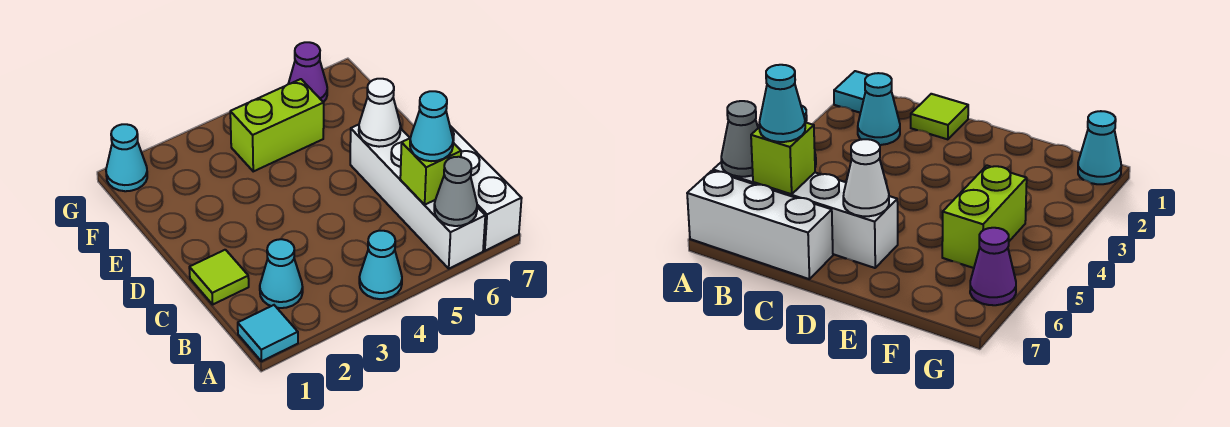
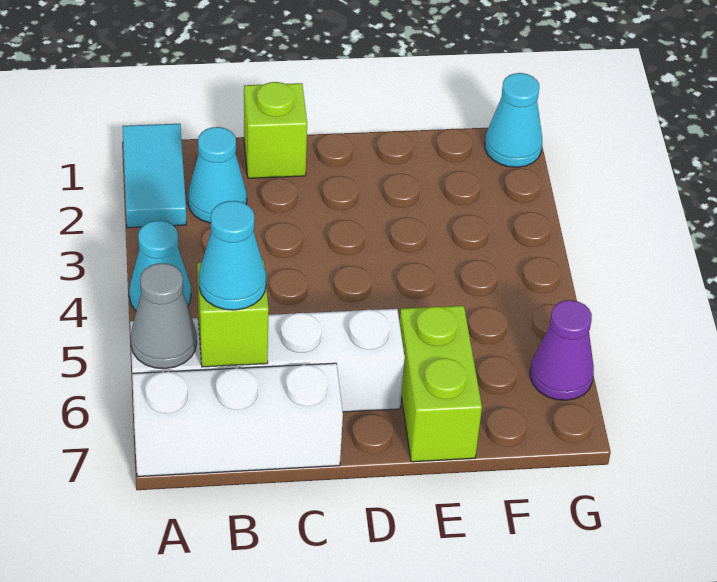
cyan tile A1 level 1 -> cyan tile A1:A2 level 1
lime tile C1 level 1 -> lime brick C1 level 1
white cone D6 level 2 -> none
lime brick F4:F5 level 1 -> lime brick E6:E7 level 1

